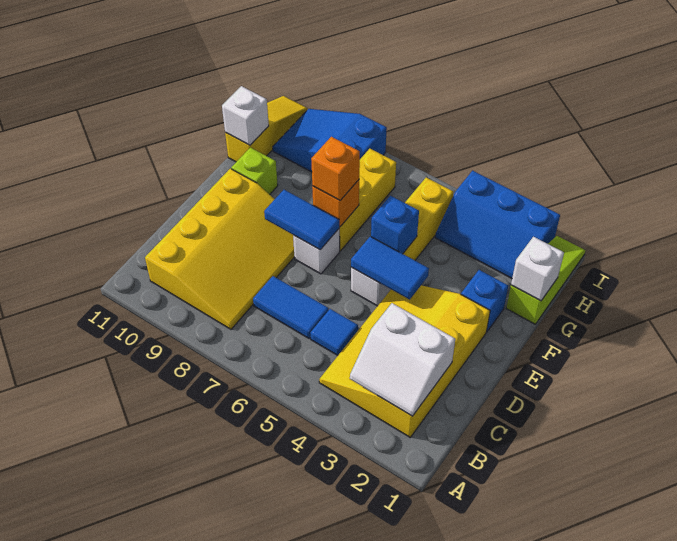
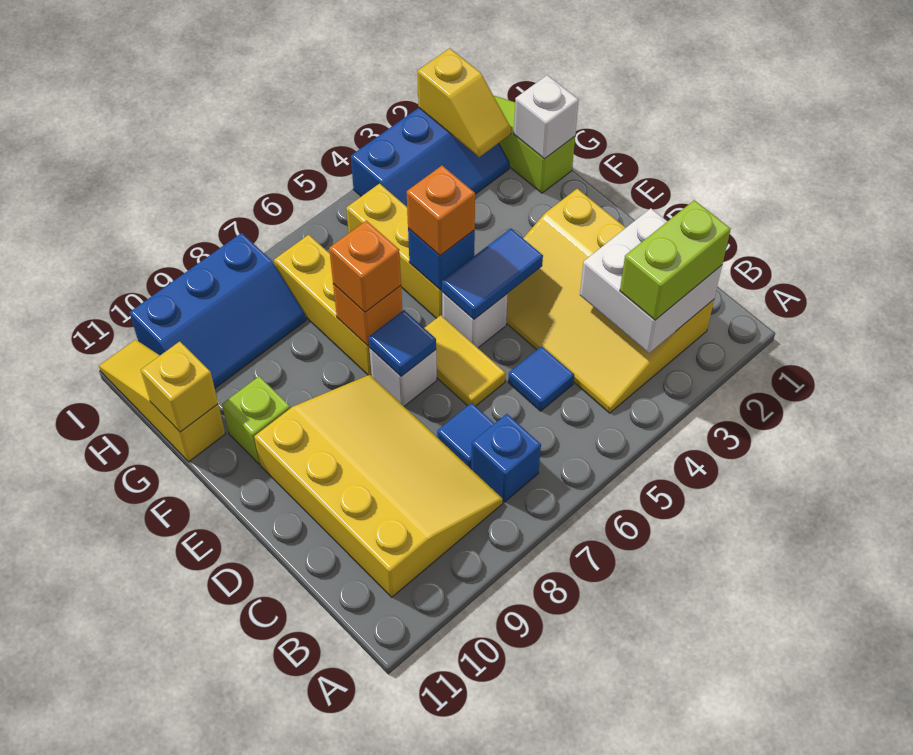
white slope B2:C3 level 2 top C -> white brick B2:C3 level 2
none -> lime brick B2:B3 level 3
blue tile C6:C7 level 1 -> blue tile C7 level 1
none -> yellow tile D6:E6 level 1
blue tile E7:E8 level 2 -> blue tile E7 level 2
blue brick F2 level 1 -> blue brick B7 level 1
none -> orange brick F5 level 3
white brick G11 level 2 -> yellow brick G11 level 2
none -> yellow slope H2:I2 level 2 top I
blue slope H8:I10 level 1 top 8 -> blue slope H8:I10 level 1 top I

